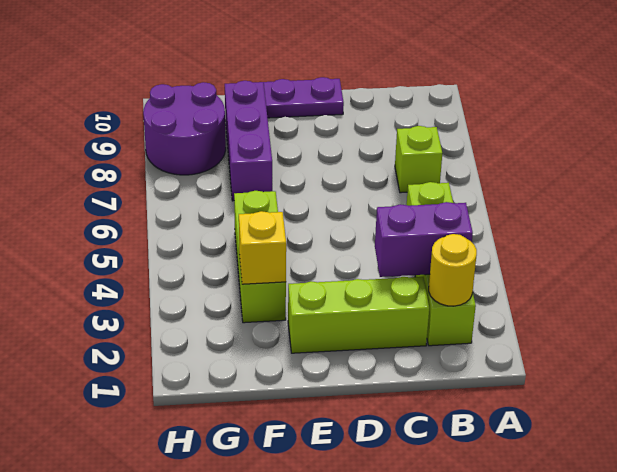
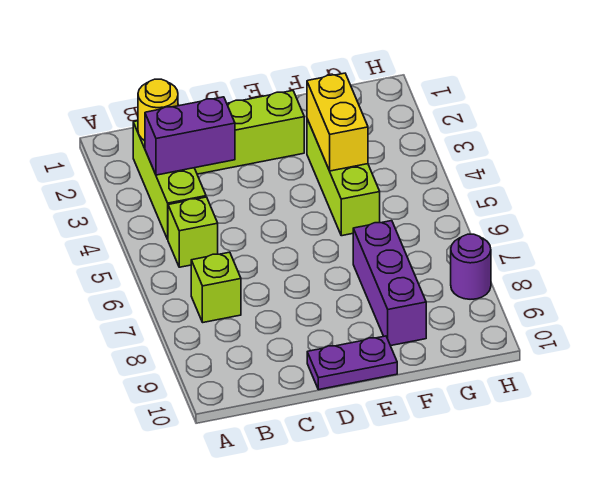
yellow brick F3 level 2 -> yellow brick F3:F4 level 2
purple round brick G8:H9 level 1 -> purple round brick H8 level 1

